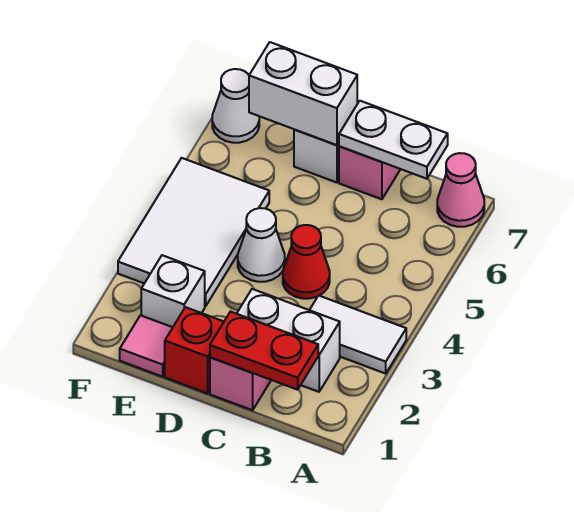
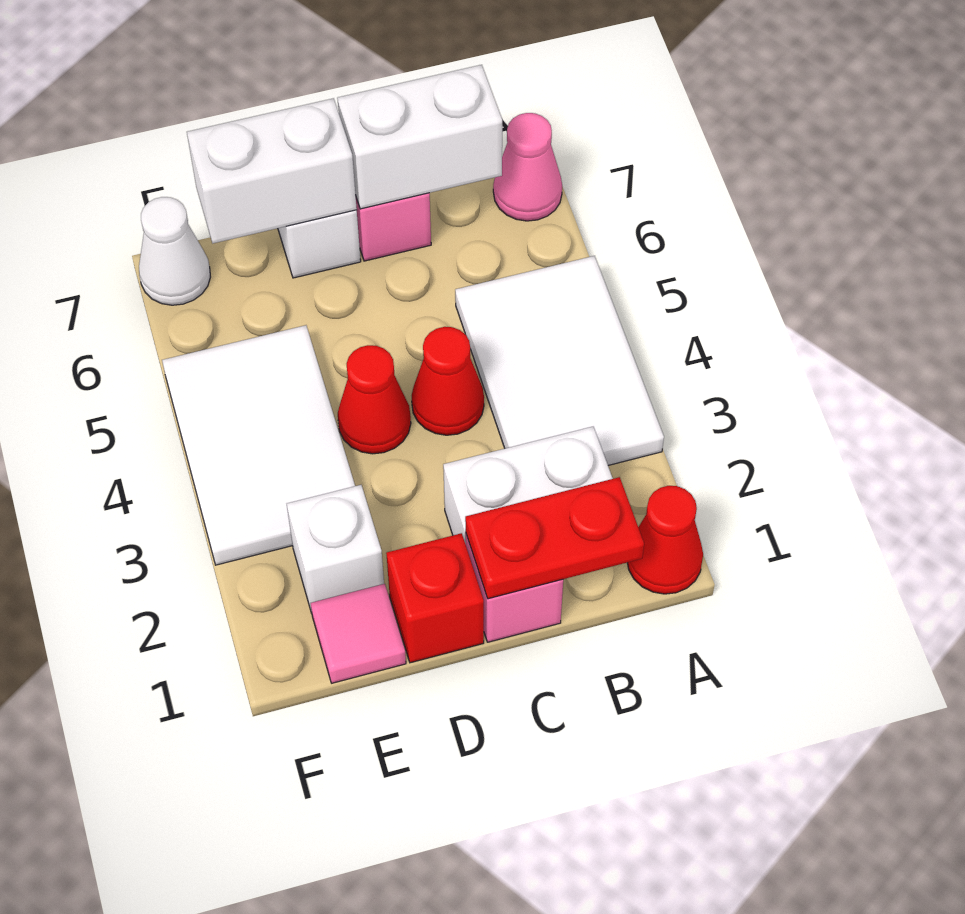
none -> red cone A1 level 1
white tile A3:B3 level 1 -> white tile A3:B5 level 1
white plate B7:C7 level 2 -> white brick B7:C7 level 2
white cone D4 level 1 -> red cone D4 level 1

